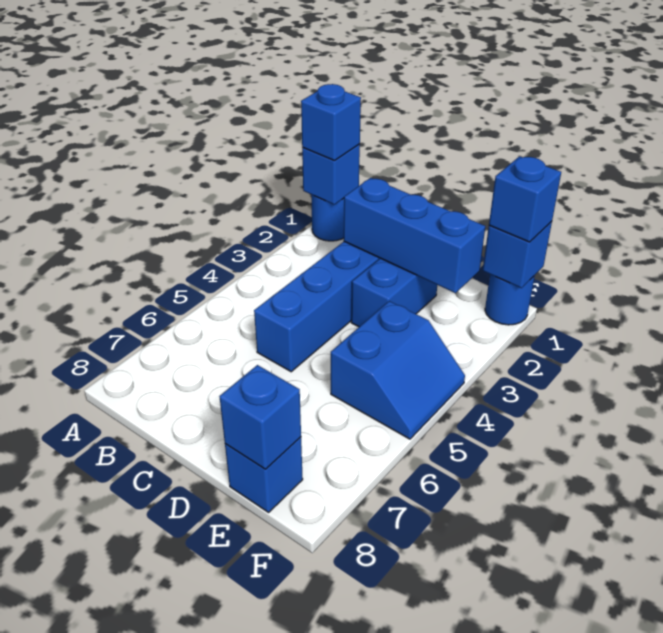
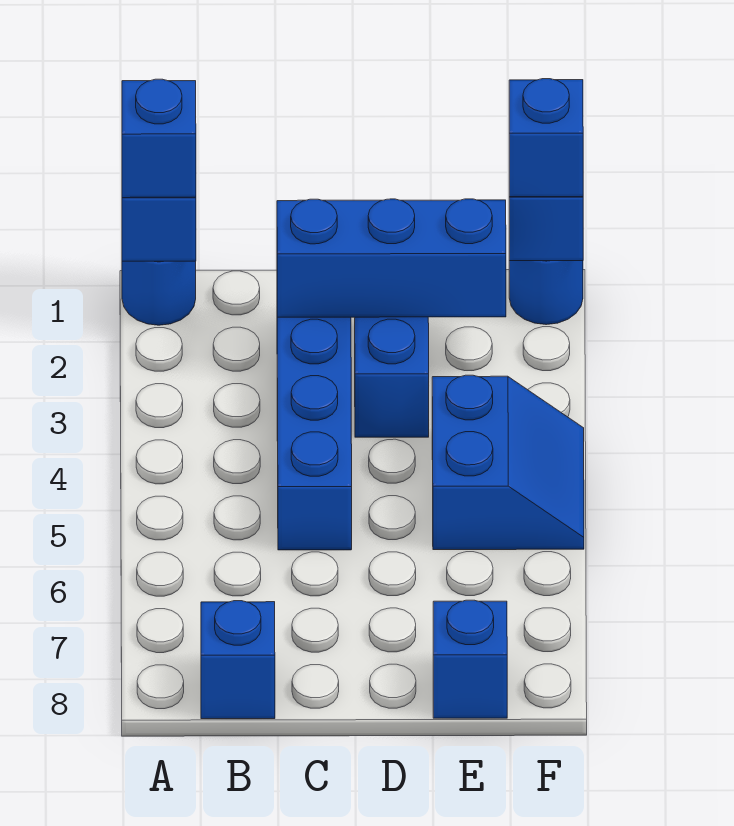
blue brick E8 level 2 -> blue brick B8 level 1

